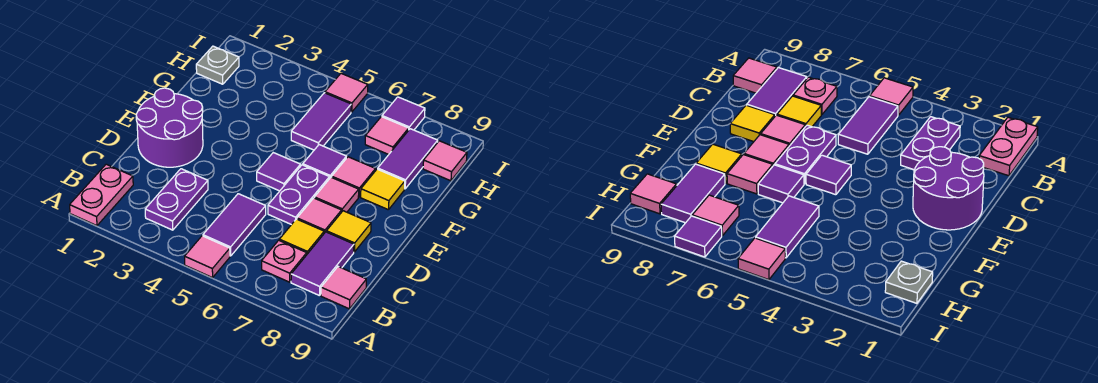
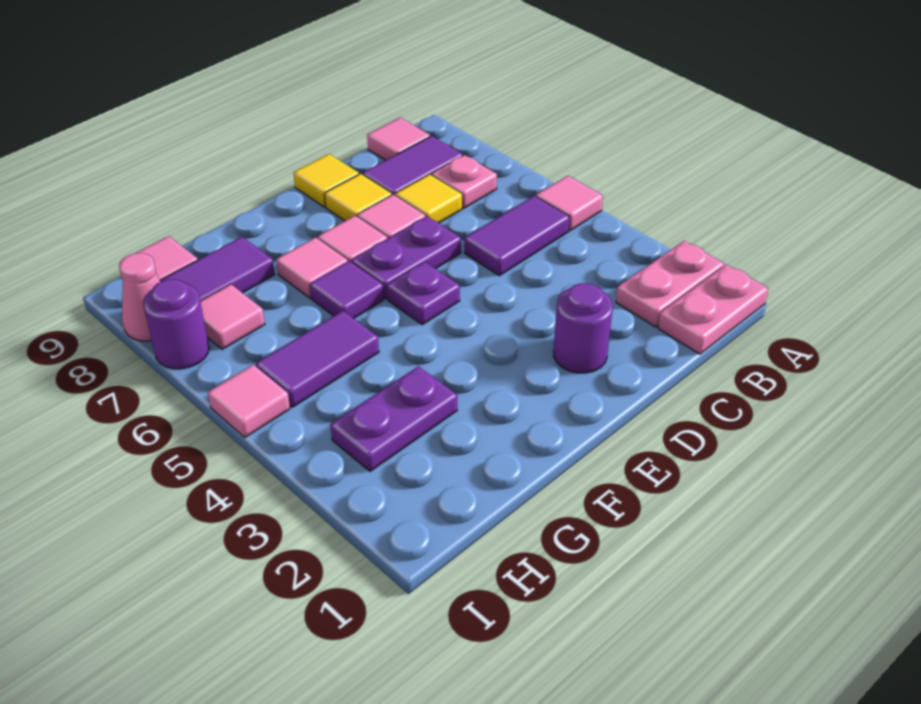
none -> pink plate A2:B2 level 1
purple plate B3:C3 level 1 -> purple plate G3:H3 level 1
purple round brick D1:E2 level 1 -> purple round brick D2 level 1
purple tile E5 level 1 -> purple plate E5 level 1
yellow tile F8 level 1 -> yellow tile D9 level 1
grey plate H1 level 1 -> none
purple tile I7 level 1 -> purple round brick I7 level 1
none -> pink cone I8 level 1

